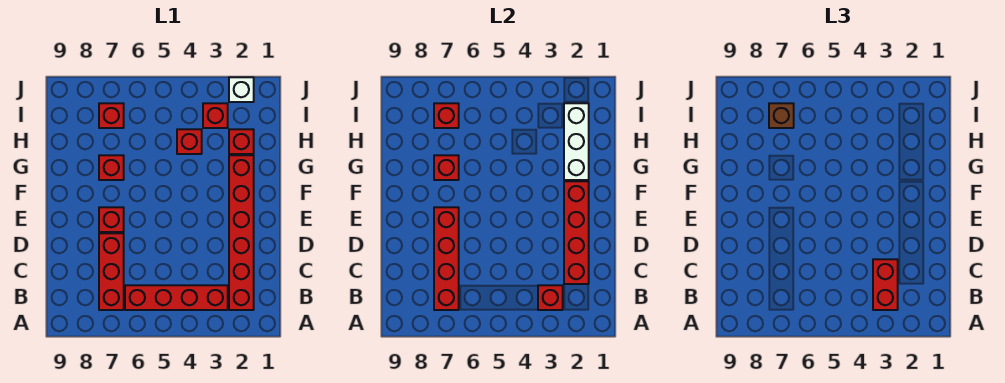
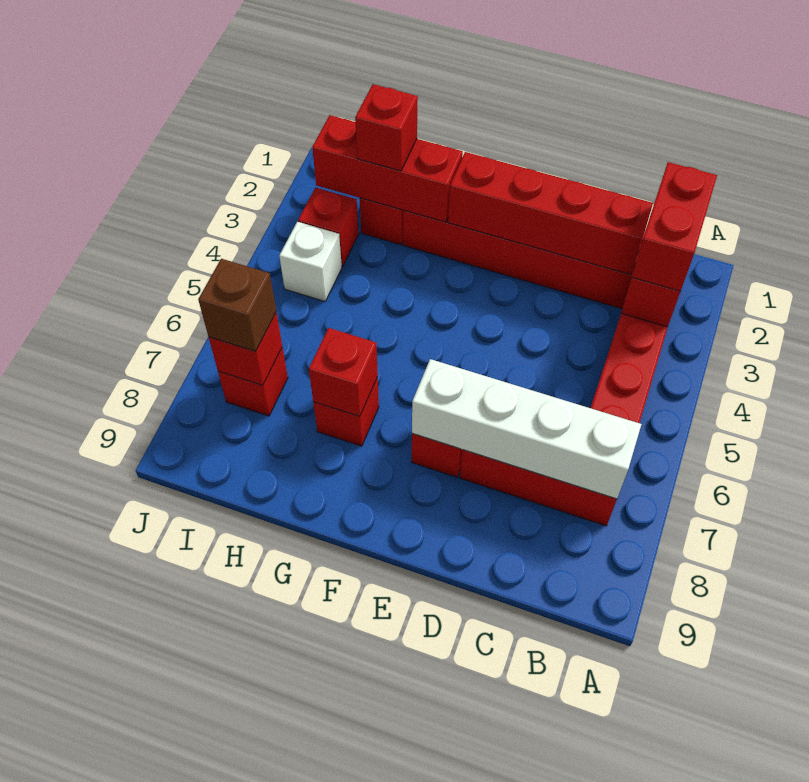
red brick B3:C3 level 3 -> red brick B2:B3 level 3
red brick B7:E7 level 2 -> white brick B7:E7 level 2
white brick G2:I2 level 2 -> red brick G2:I2 level 2
red brick H4 level 1 -> red brick H2 level 3
white brick J2 level 1 -> white brick I4 level 1

